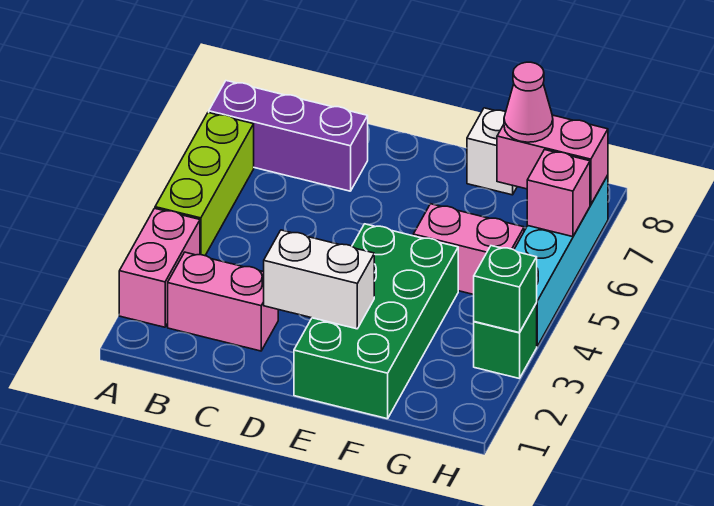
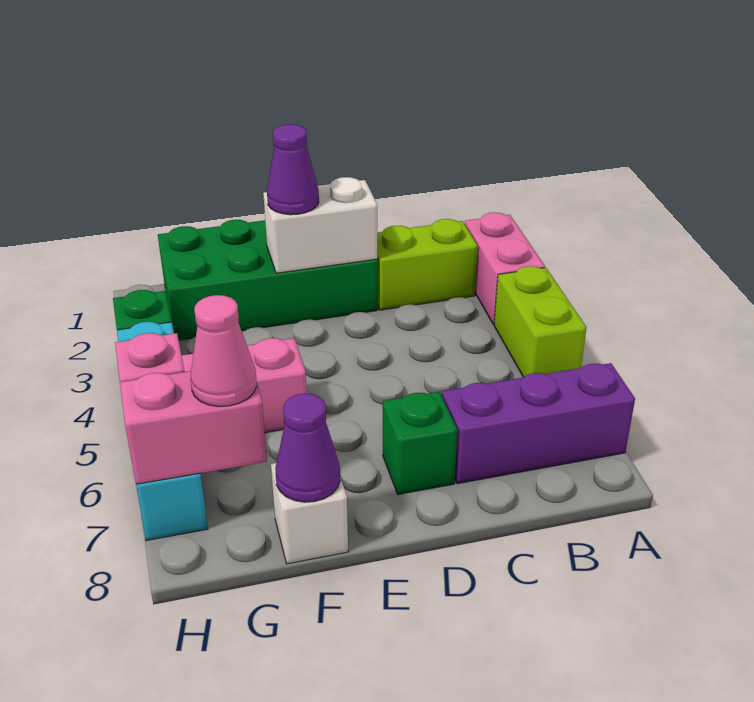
lime brick A4:A6 level 1 -> lime brick A4:A5 level 1
pink brick B2:C2 level 1 -> lime brick B2:C2 level 1
green brick E1:F4 level 1 -> green brick D1:G2 level 1
none -> purple cone E2 level 3
none -> purple cone F8 level 2
green brick H3 level 2 -> green brick D7 level 1

